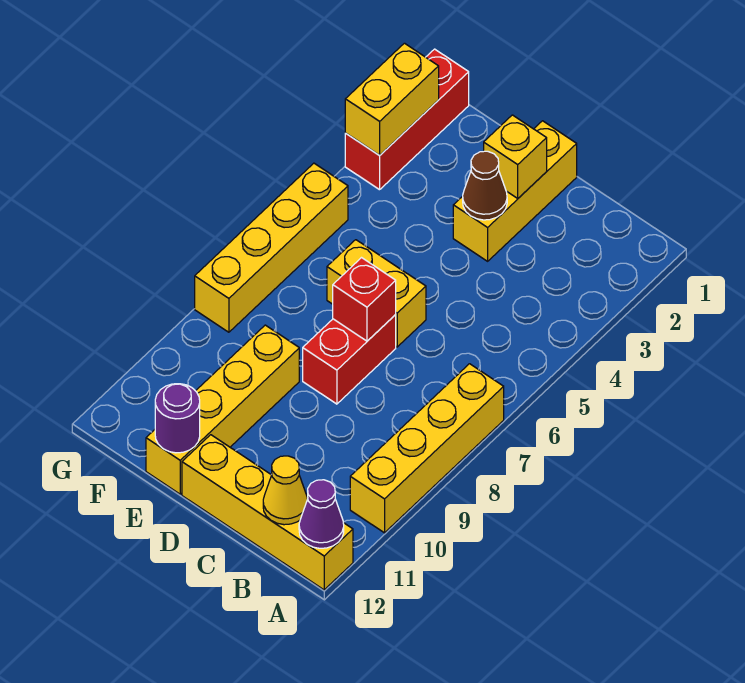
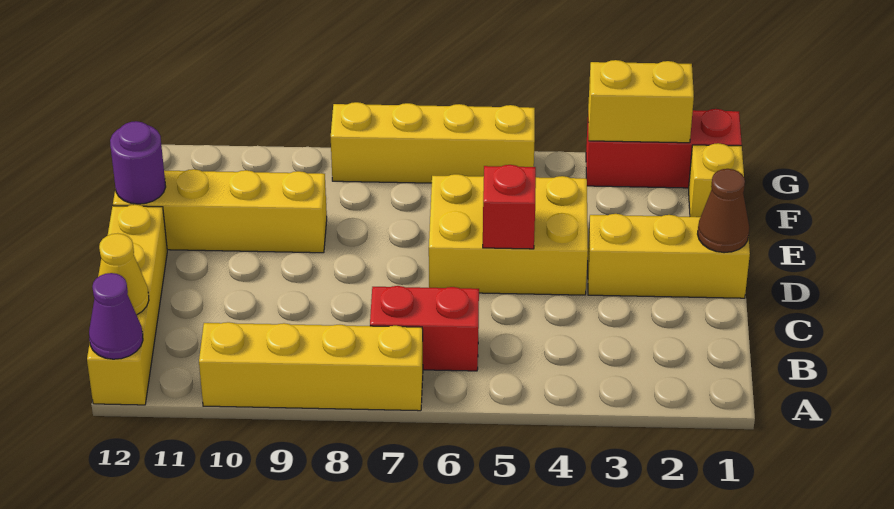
yellow brick D2 level 2 -> yellow brick F1 level 1
brown cone D3 level 2 -> brown cone D1 level 2
yellow brick D6:E6 level 1 -> yellow brick D4:E6 level 1
red brick D7:D8 level 1 -> red brick B6:B7 level 1
red brick D7 level 2 -> red brick D5 level 2

